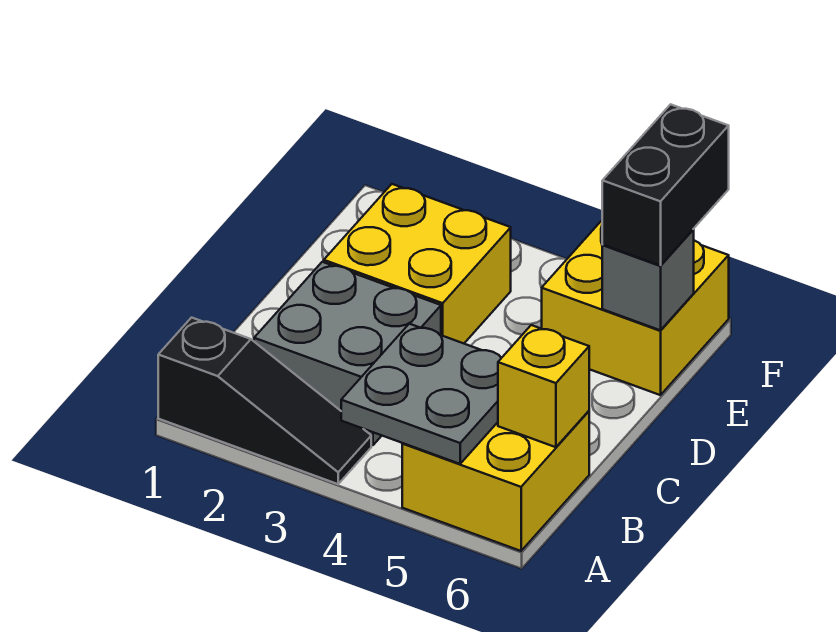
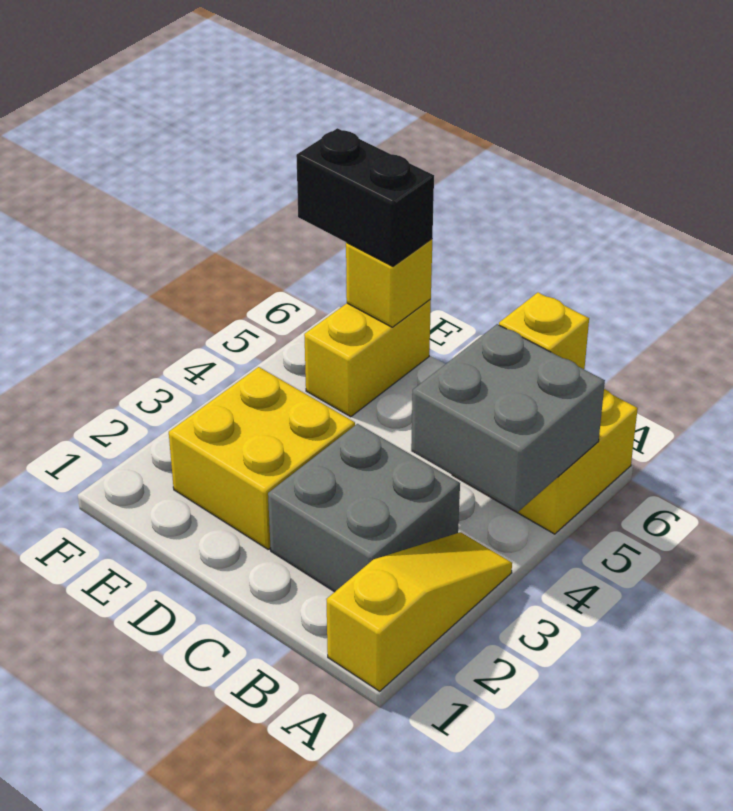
black slope A1:A3 level 1 top 1 -> yellow slope A1:A3 level 1 top 1
grey plate A4:B5 level 2 -> grey brick A4:B5 level 2
yellow brick E5:F6 level 1 -> yellow brick E5:E6 level 1
grey brick E6 level 2 -> yellow brick E6 level 2

